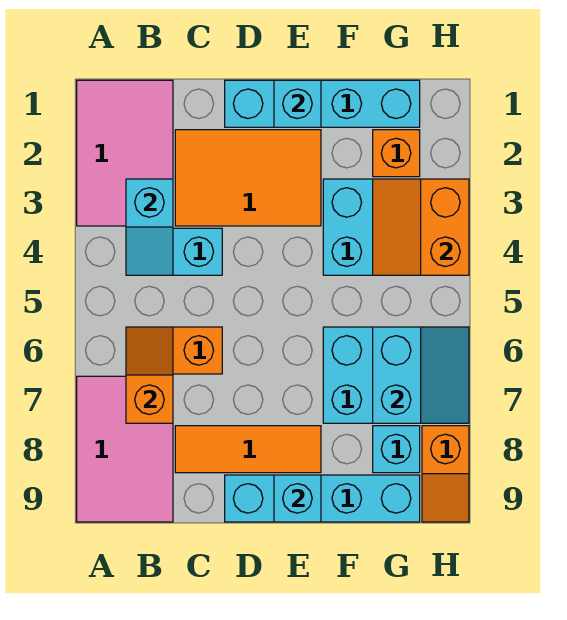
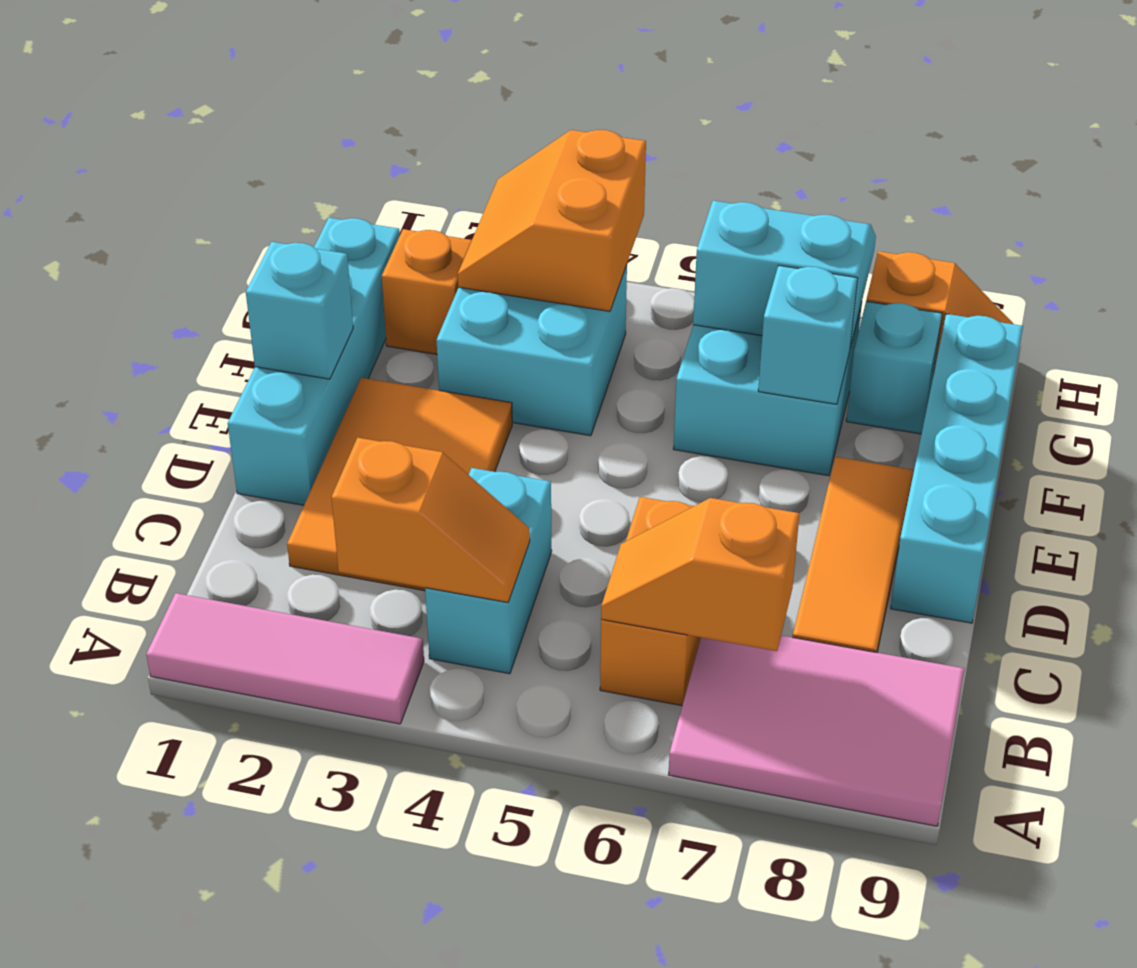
pink tile A1:B3 level 1 -> pink tile A1:A3 level 1
cyan slope B3:B4 level 2 top 3 -> orange slope B3:B4 level 2 top 3
cyan brick E9 level 2 -> cyan brick F7 level 2
orange slope G3:H4 level 2 top H -> orange slope G3:H4 level 2 top 4

